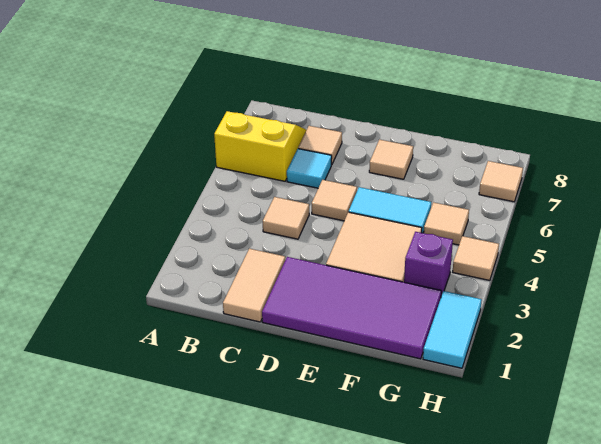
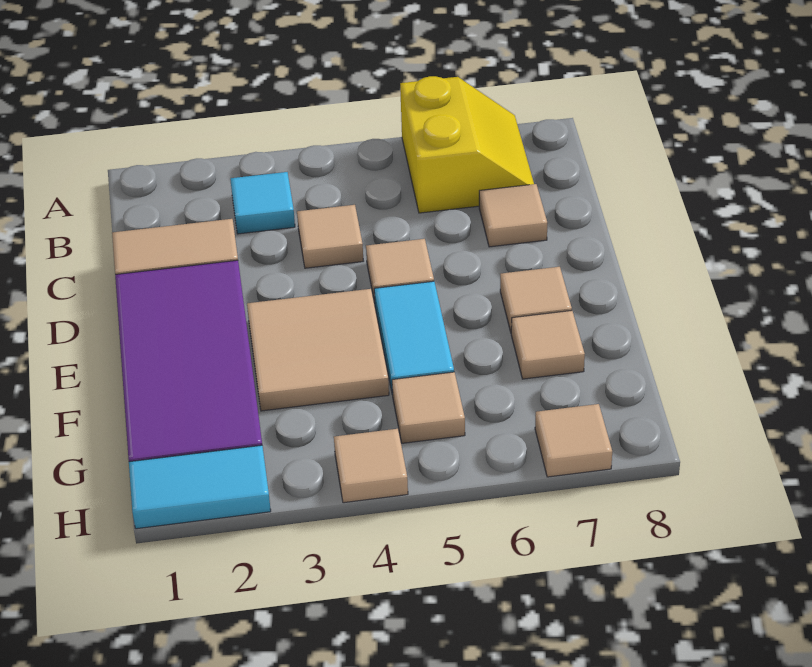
cyan tile C6 level 1 -> cyan tile B3 level 1
none -> tan tile F7 level 1
purple brick G3 level 1 -> none

